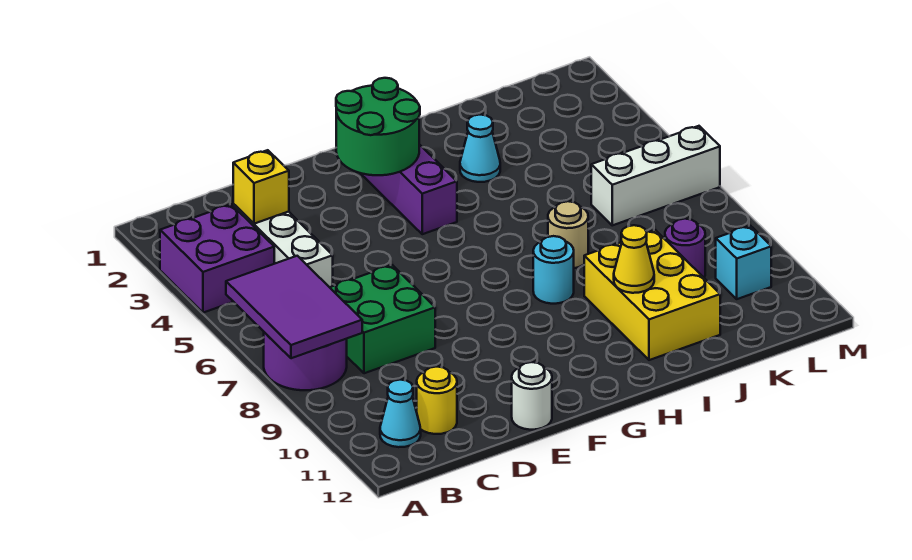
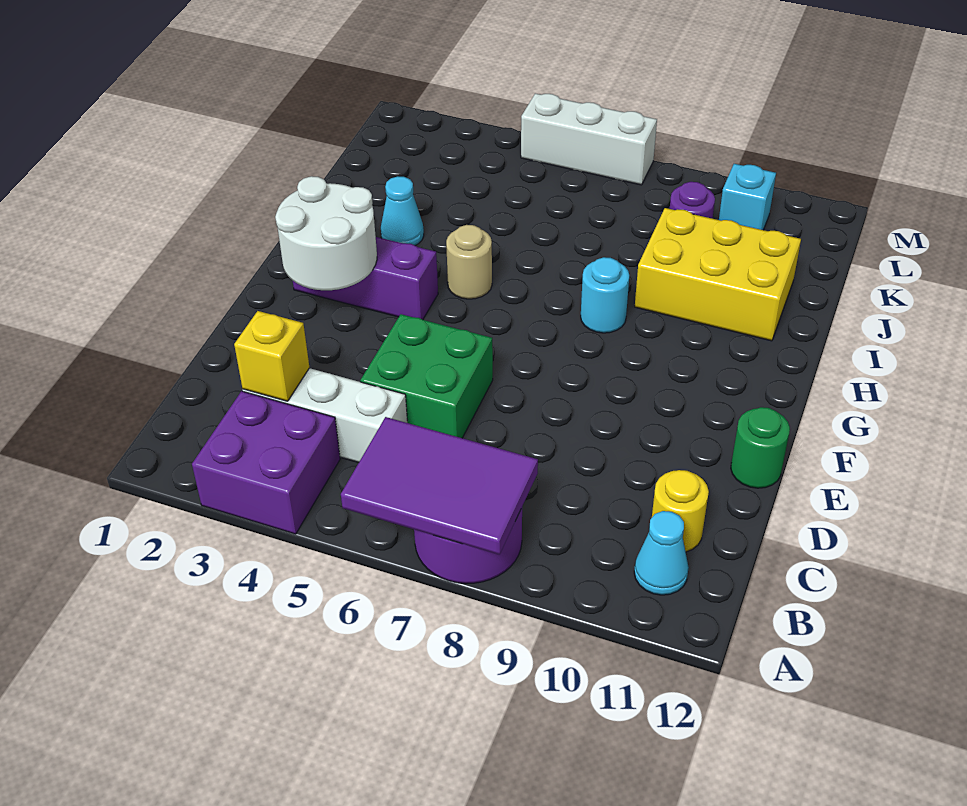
green brick C7:D8 level 1 -> green brick D5:E6 level 1
white round brick E12 level 1 -> green round brick E12 level 1
green round brick F2:G3 level 2 -> white round brick F2:G3 level 2
tan round brick I7 level 1 -> tan round brick H5 level 1
yellow cone I10 level 2 -> none
white brick K6:M6 level 1 -> white brick M5:M7 level 1

